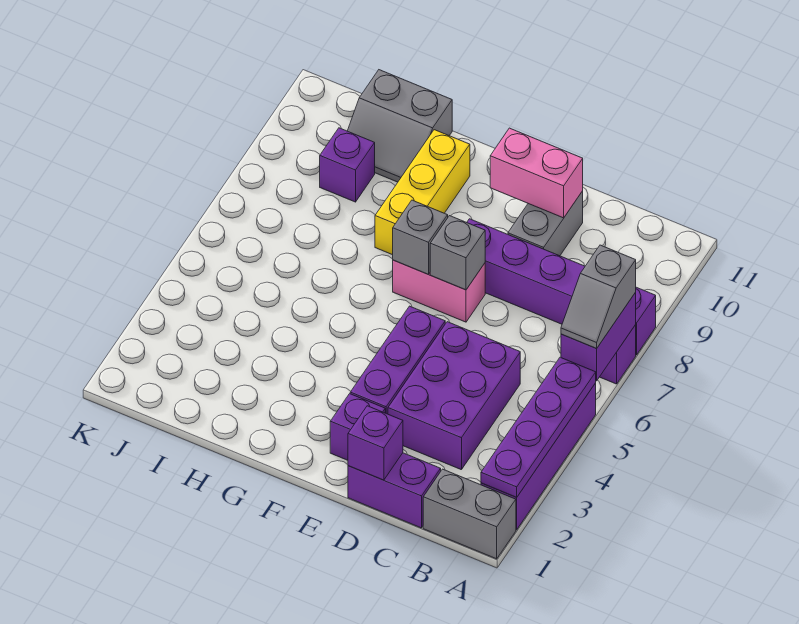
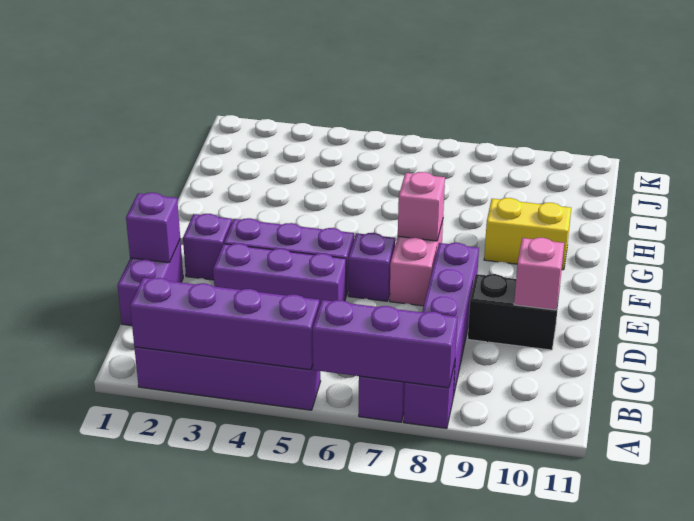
grey brick A1:B1 level 1 -> none
purple plate A2:A5 level 2 -> purple brick A2:A5 level 2
purple brick A6:A7 level 2 -> purple brick A6:A8 level 2
grey slope A6:A7 level 3 top 7 -> none
purple brick C3:D5 level 1 -> purple brick D3:D5 level 1
grey brick D9:D10 level 1 -> black brick D9:D10 level 1
pink brick D10:E10 level 2 -> pink brick D10 level 2
grey brick E7 level 2 -> none
grey brick F7 level 2 -> pink brick F7 level 2
yellow brick G8:G10 level 1 -> yellow brick G9:G10 level 1
grey slope H10:I11 level 1 top 11 -> none
purple brick I9 level 1 -> purple brick E6 level 1

